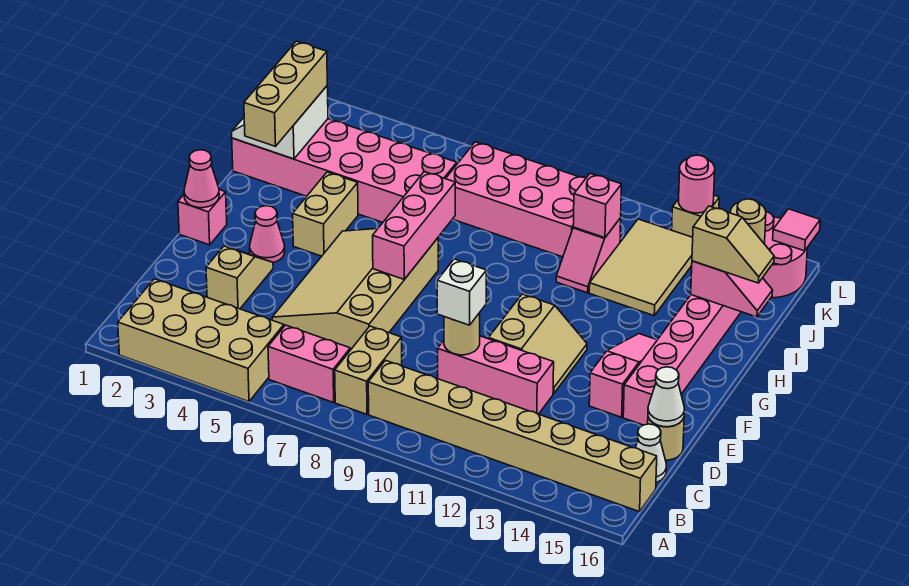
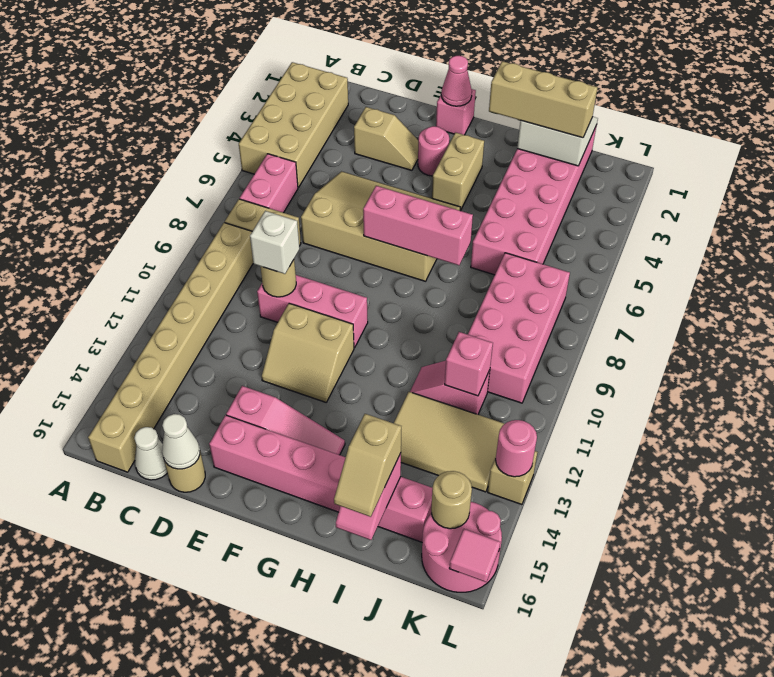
pink brick D10:D12 level 1 -> pink brick D10:F10 level 1
pink cone F3 level 1 -> pink round brick F3 level 1
tan brick G4:H4 level 1 -> tan brick G3:G4 level 1

